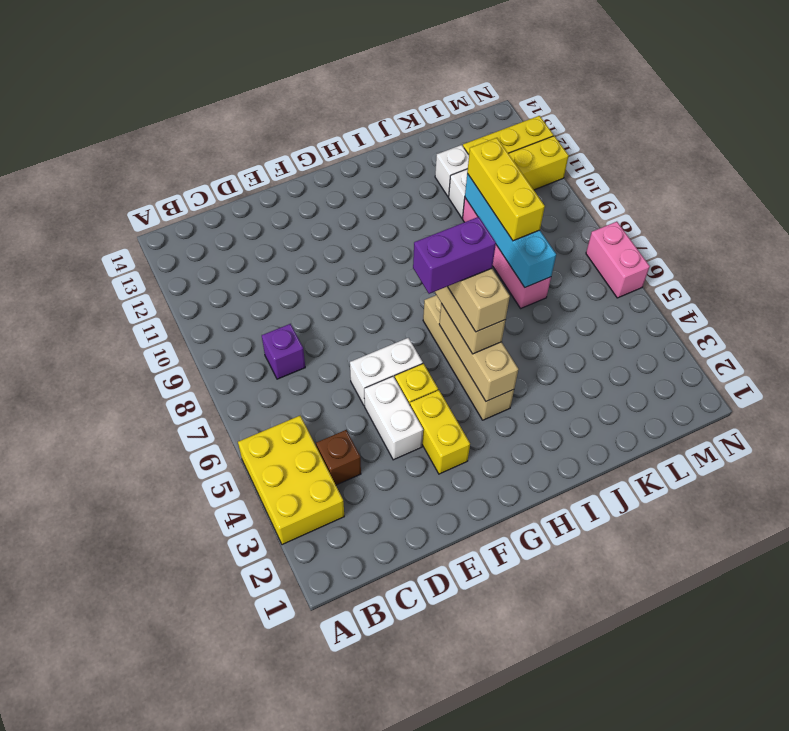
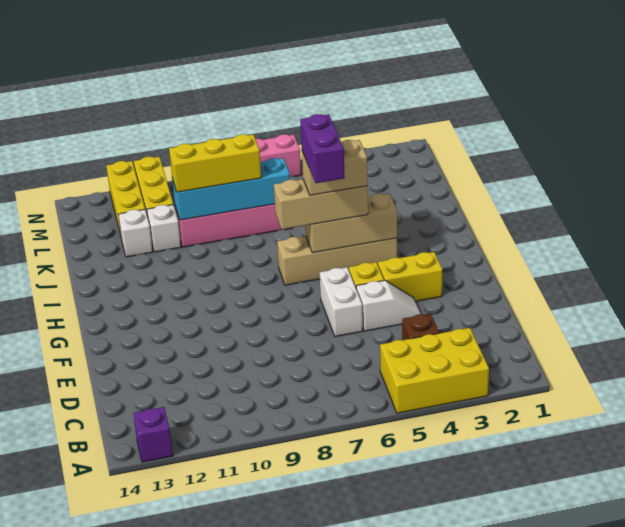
purple brick C8 level 1 -> purple brick A13 level 1
white brick E4:E5 level 1 -> white slope E4:E5 level 1 top 5

